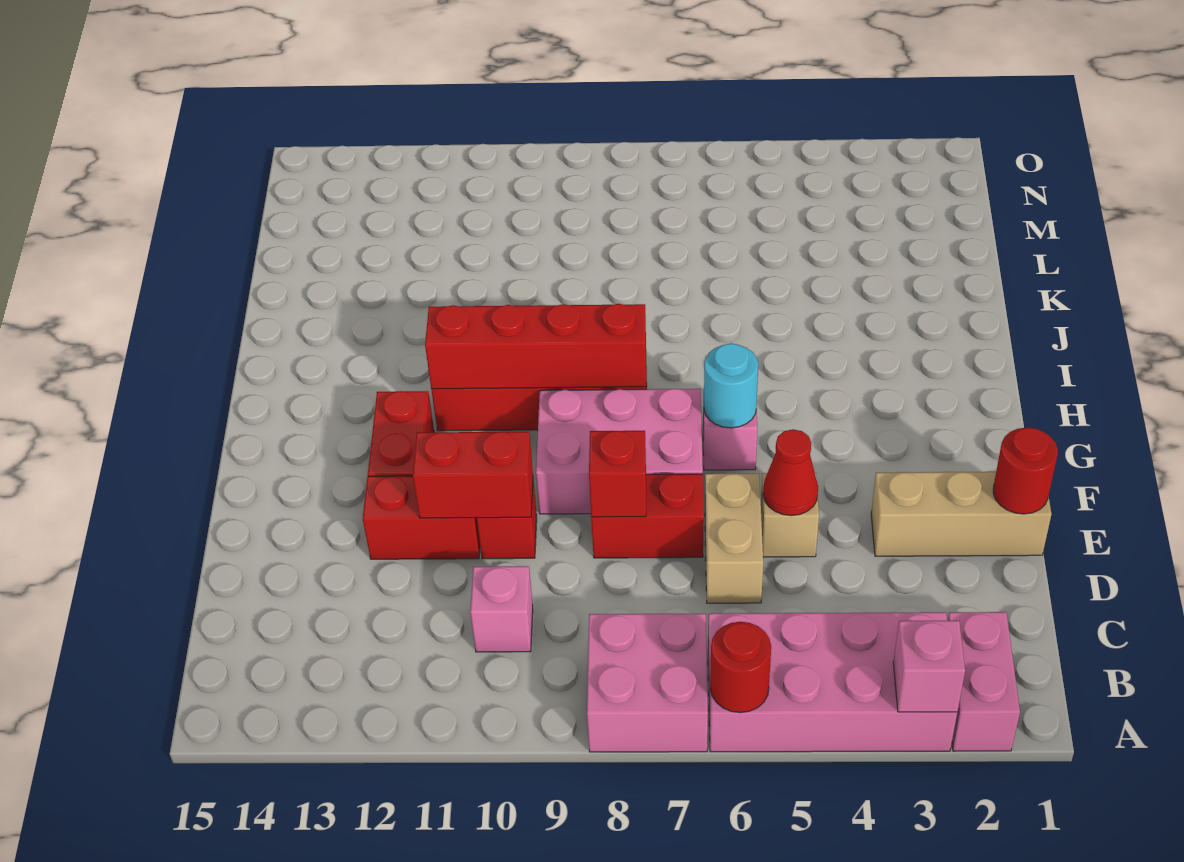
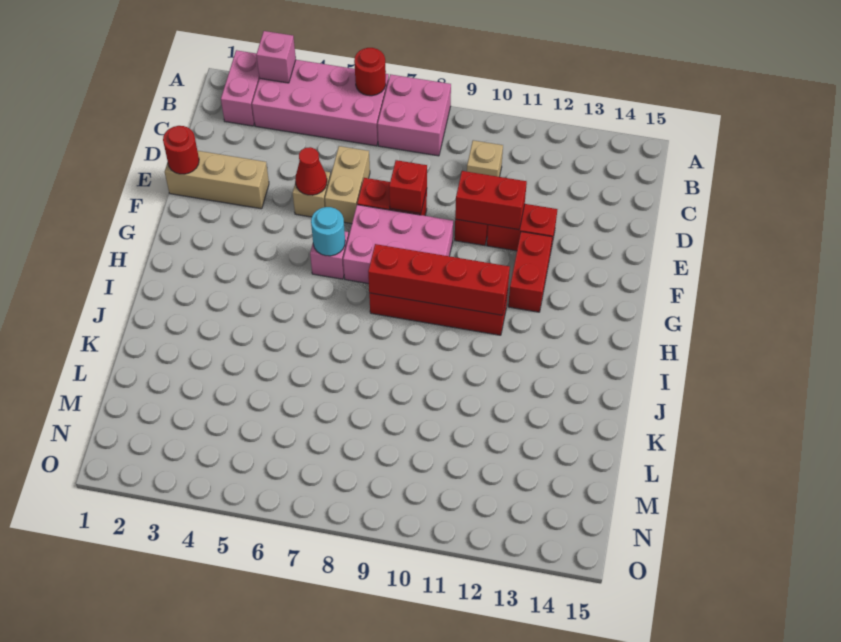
pink brick C10 level 1 -> tan brick C10 level 1

